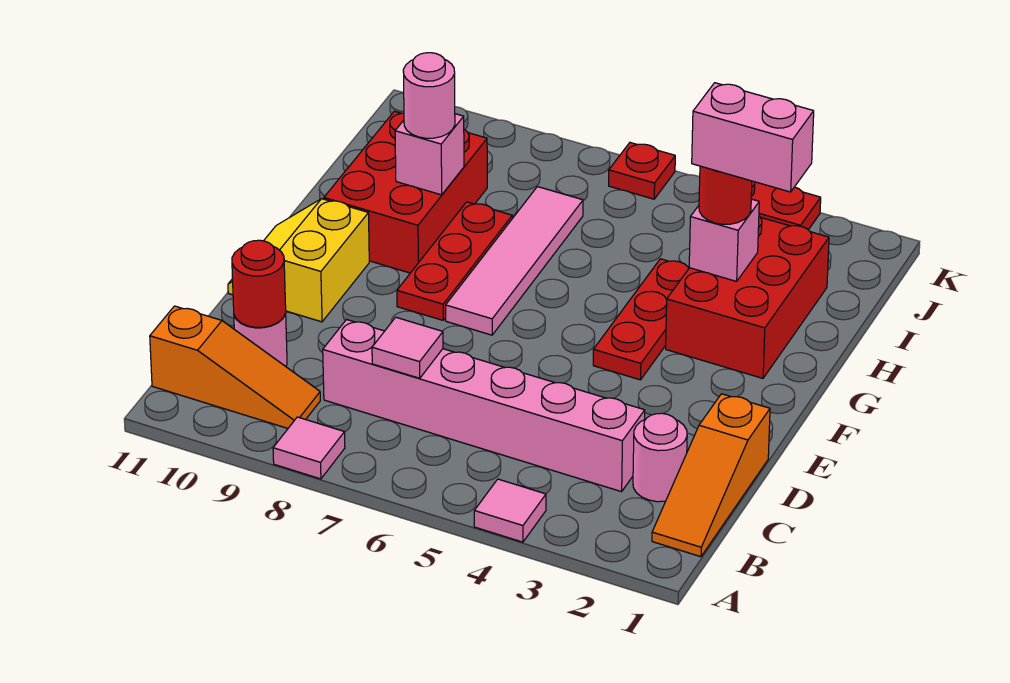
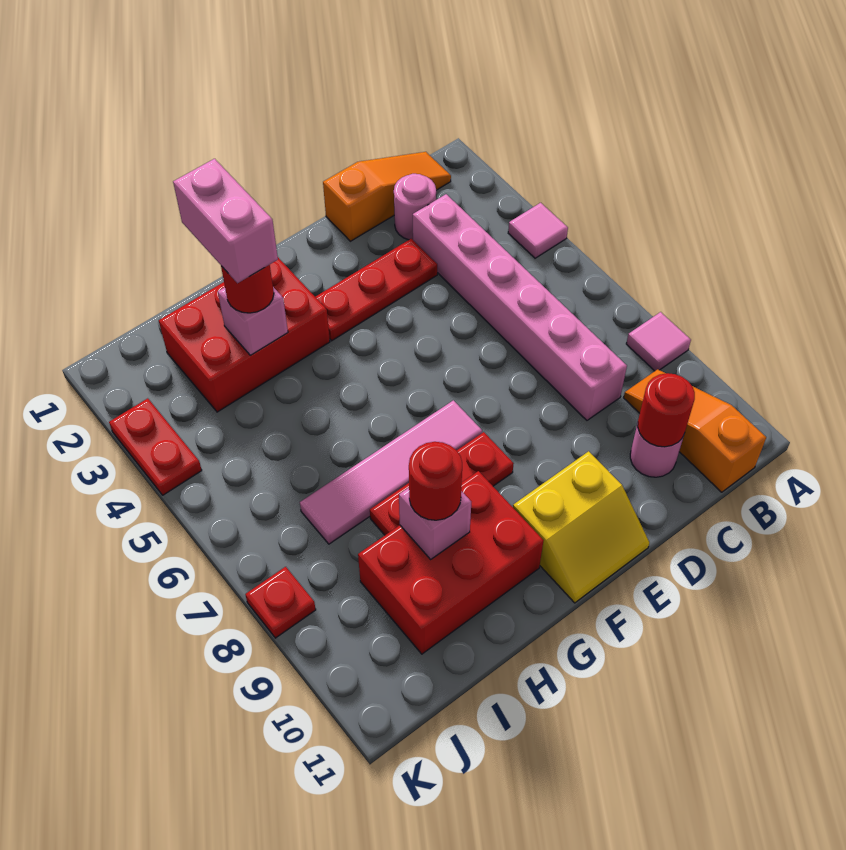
pink tile C7 level 2 -> none
red plate F4:H4 level 1 -> red plate D3:F3 level 1
pink round brick H9 level 3 -> red round brick H9 level 3
red plate K6 level 1 -> red plate K8 level 1

